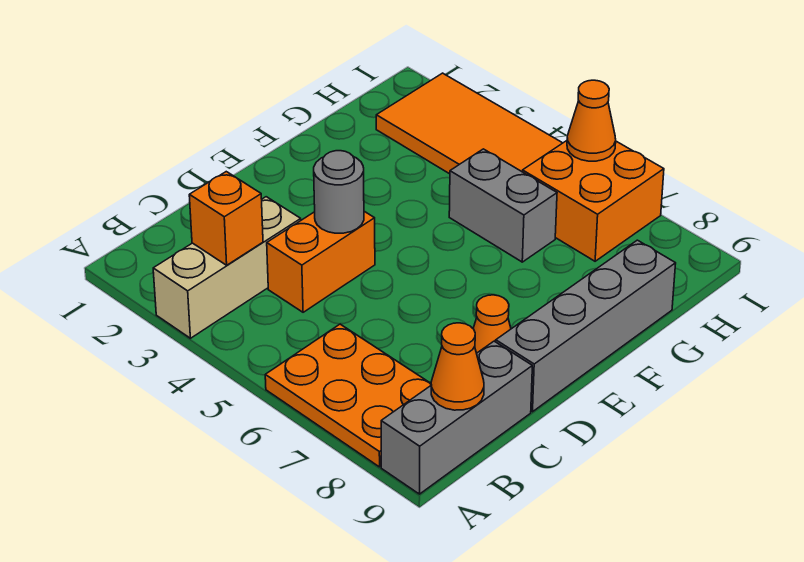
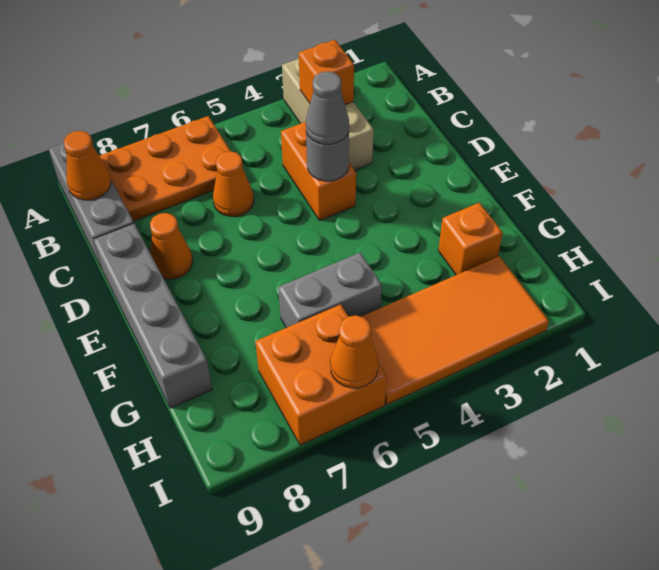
none -> orange cone C6 level 1
none -> grey cone D4 level 3
none -> orange brick G2 level 1

